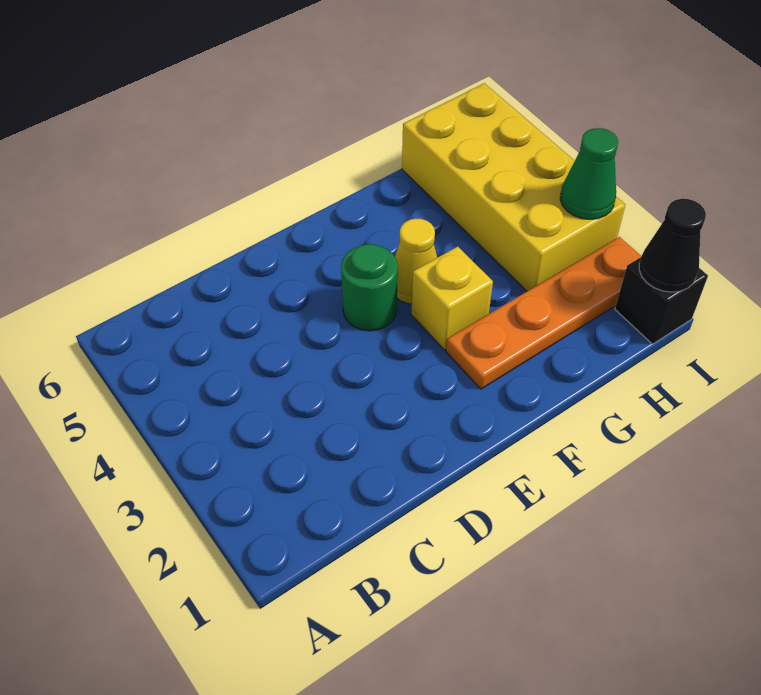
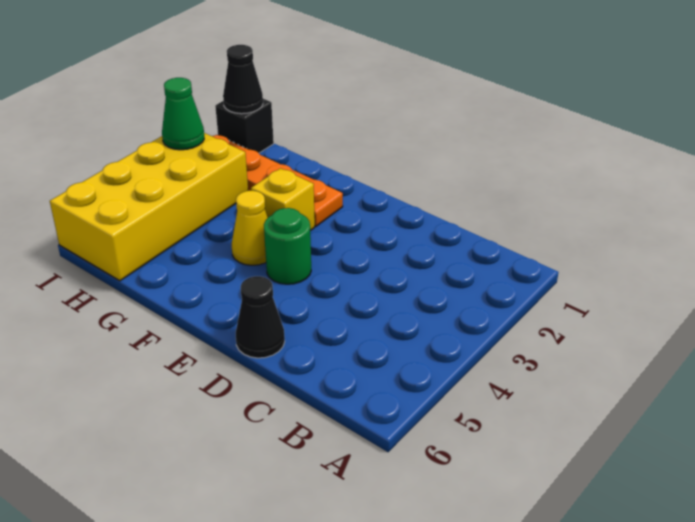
none -> black cone D6 level 1

